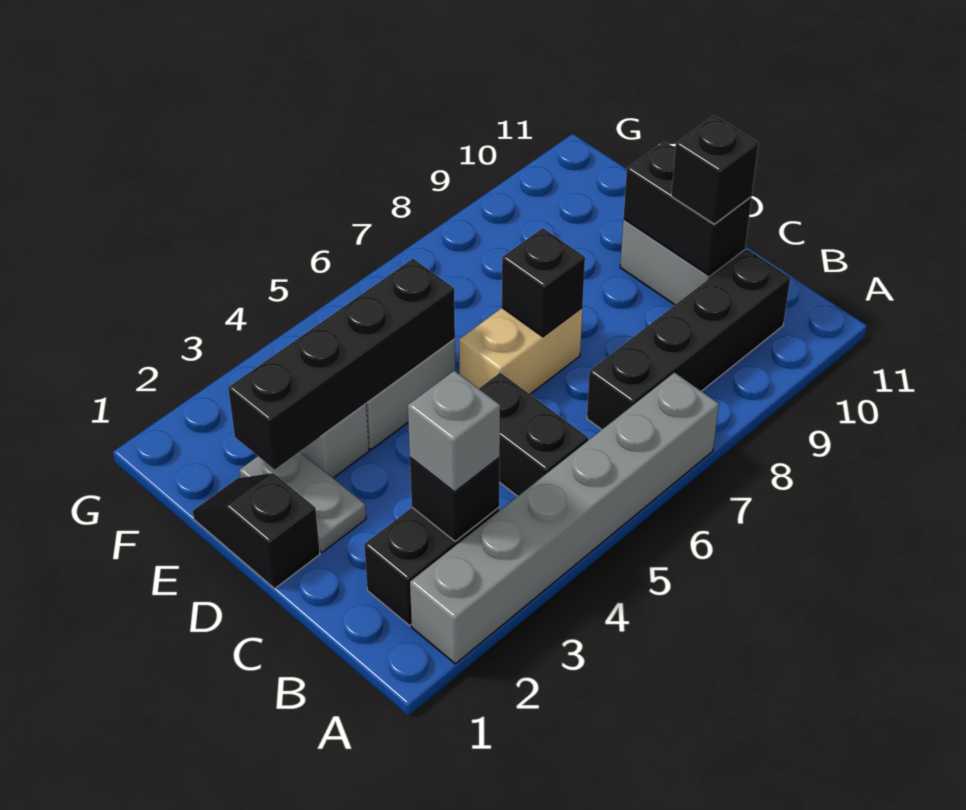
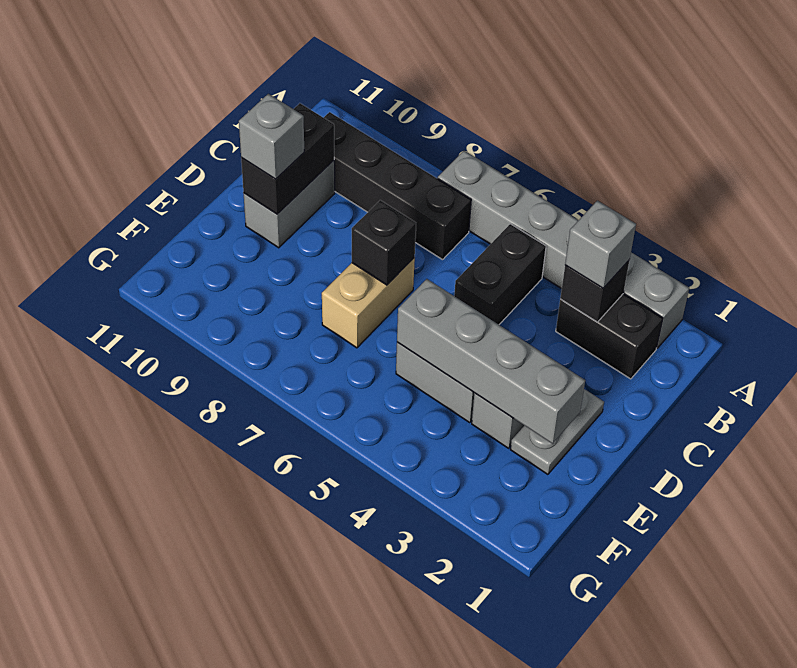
black brick C10 level 3 -> none
black slope D1:E1 level 1 top D -> none
tan brick D6:D7 level 1 -> tan brick D7:E7 level 1
none -> grey brick D10 level 3
black brick E2:E5 level 2 -> grey brick E2:E5 level 2

